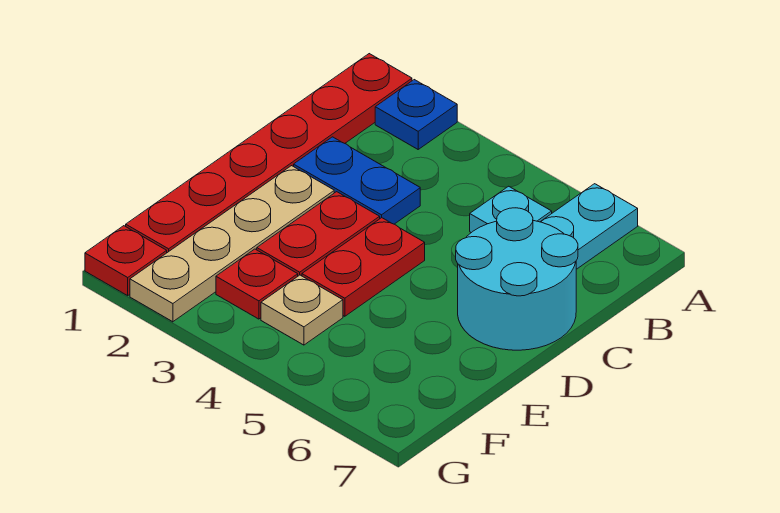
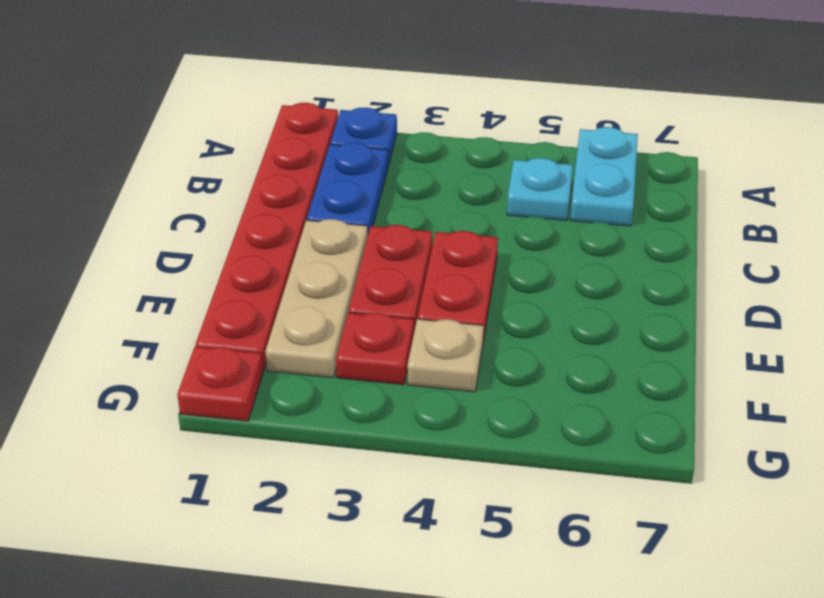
blue plate C2:C3 level 1 -> blue plate B2:C2 level 1
cyan round brick C6:D7 level 1 -> none
tan plate D2:G2 level 1 -> tan plate D2:F2 level 1

